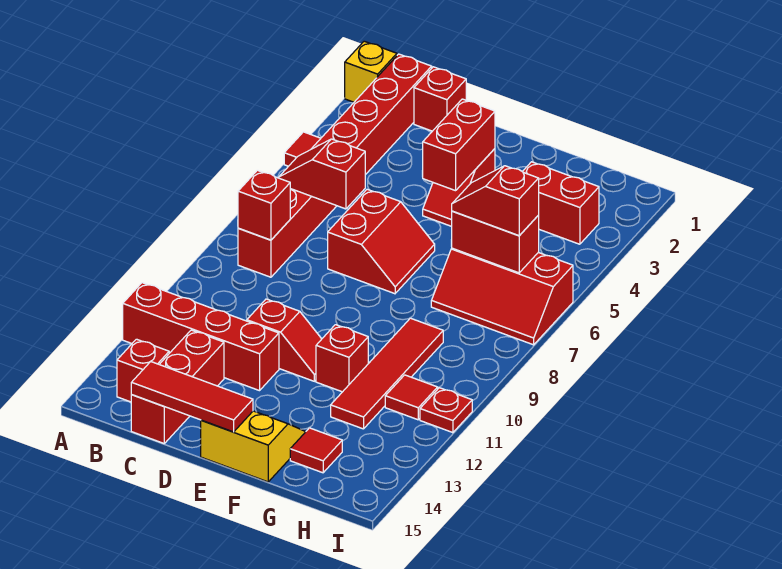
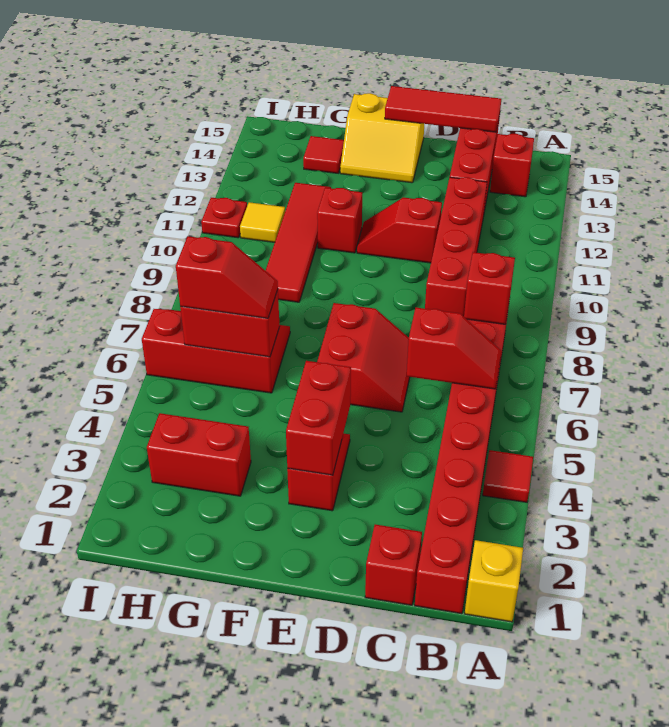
red brick A12:D12 level 1 -> red brick C9:C12 level 1
red slope D6:E7 level 1 top D -> red slope D6:E7 level 1 top E
red tile H11 level 1 -> yellow tile H11 level 1

